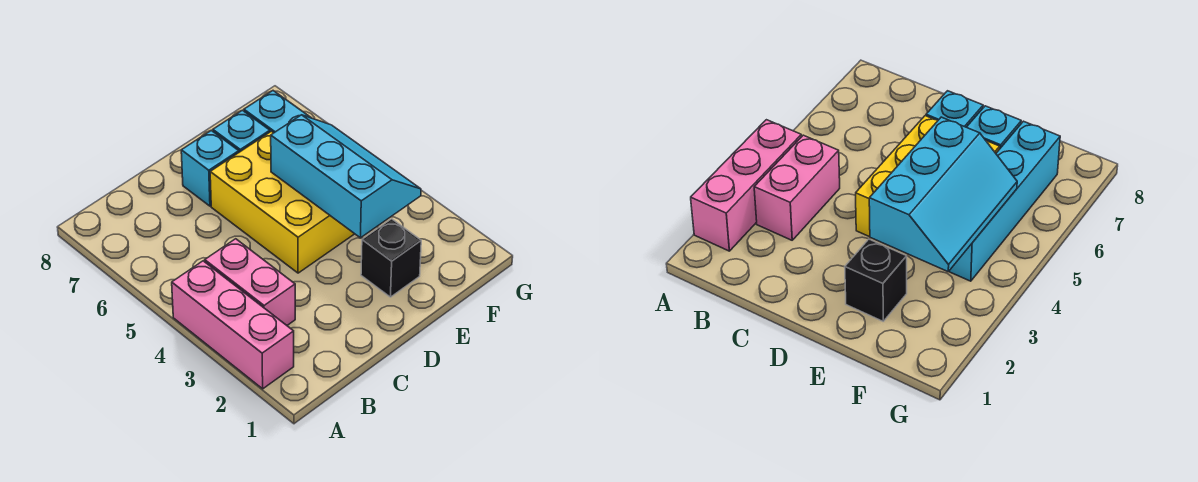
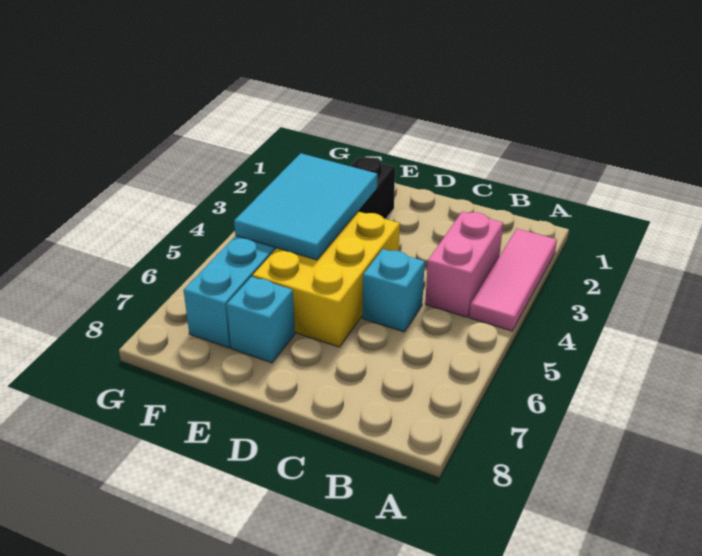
pink brick A2:A4 level 1 -> pink tile A2:A4 level 1
cyan brick D7 level 1 -> cyan brick C5 level 1
cyan slope E3:F5 level 2 top E -> cyan tile E3:F5 level 2

